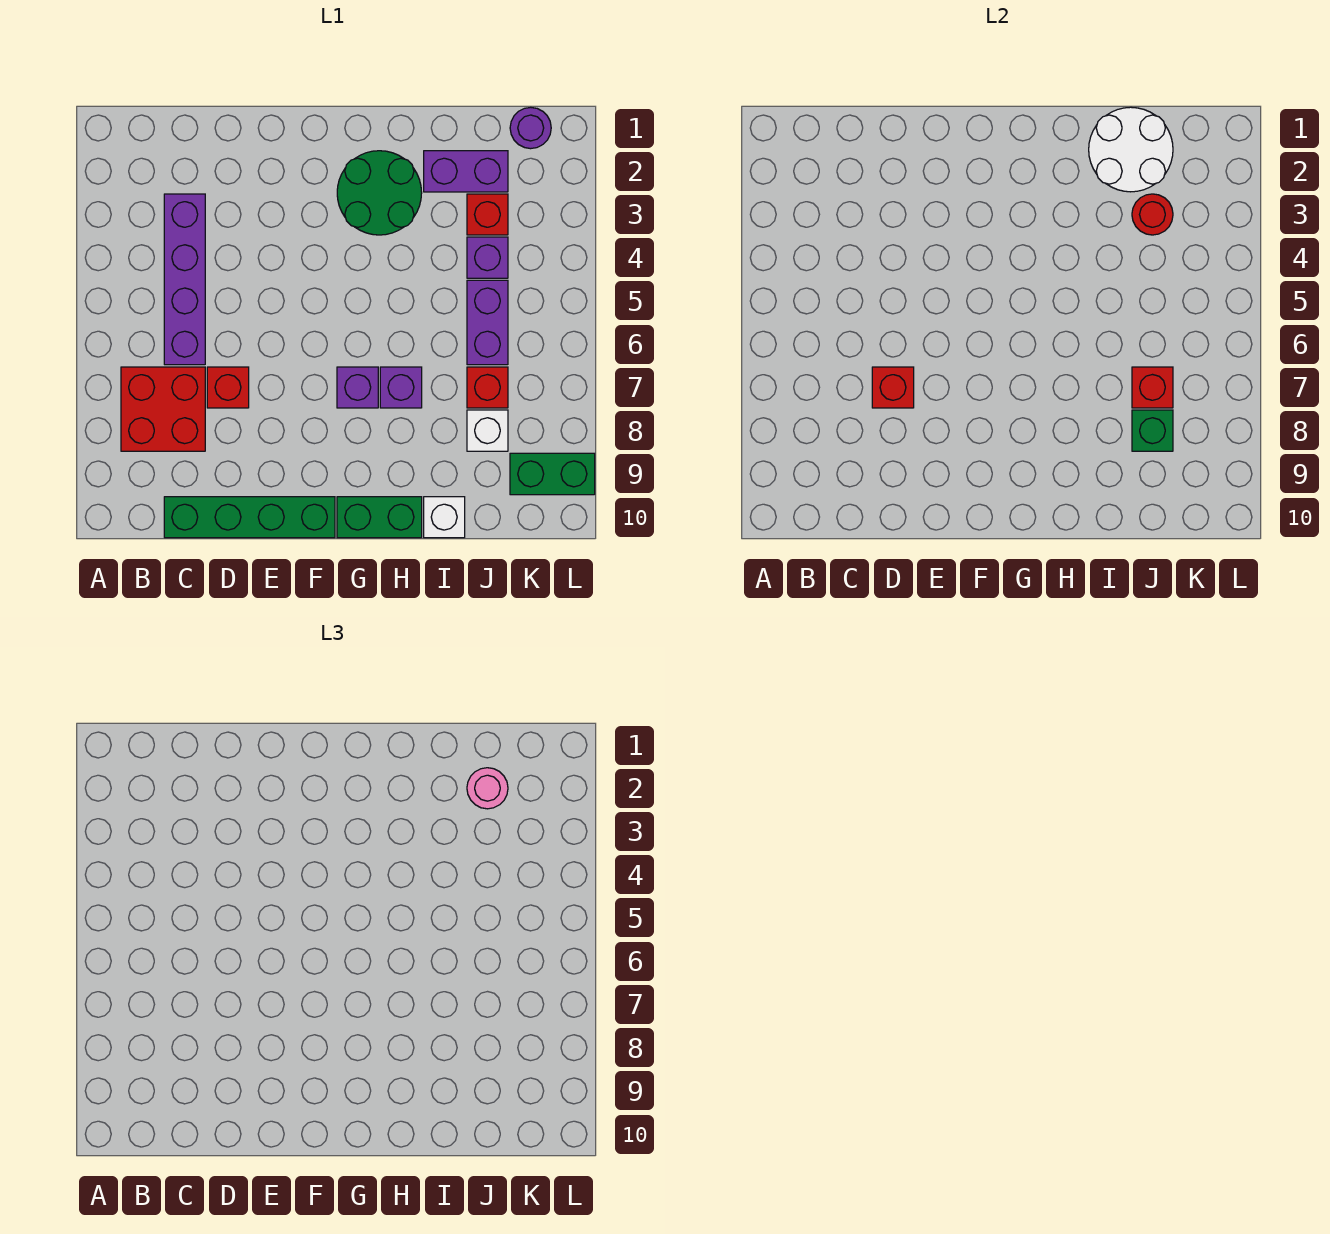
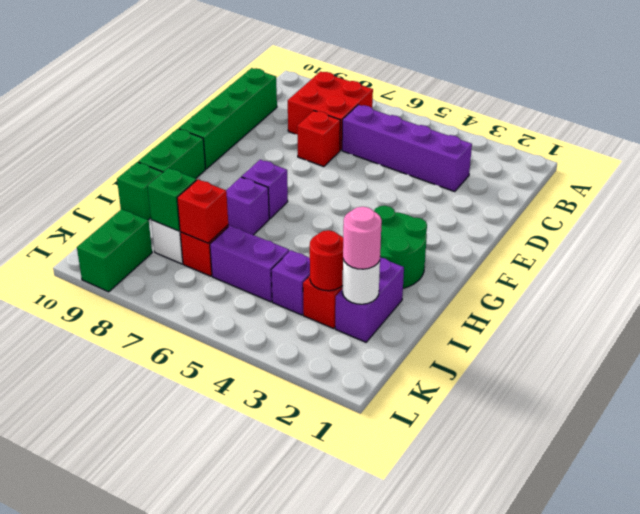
red brick D7 level 2 -> none
white round brick I1:J2 level 2 -> white round brick J2 level 2
white brick I10 level 1 -> green brick I10 level 1
purple round brick K1 level 1 -> none

